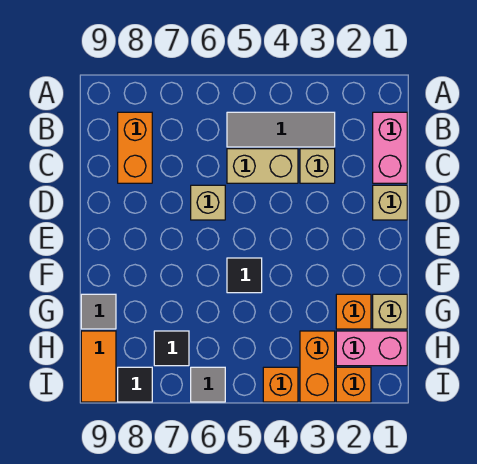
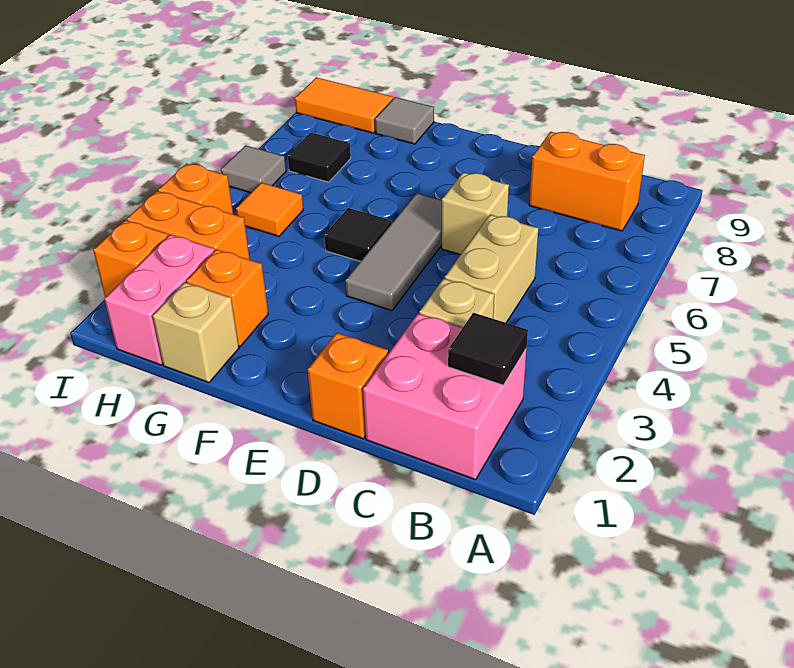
pink brick B1:C1 level 1 -> pink brick B1:C2 level 1
grey tile B3:B5 level 1 -> grey tile E4:E6 level 1
tan brick D1 level 1 -> orange brick D1 level 1
none -> orange tile H5 level 1
black tile I8 level 1 -> black tile B2 level 2

